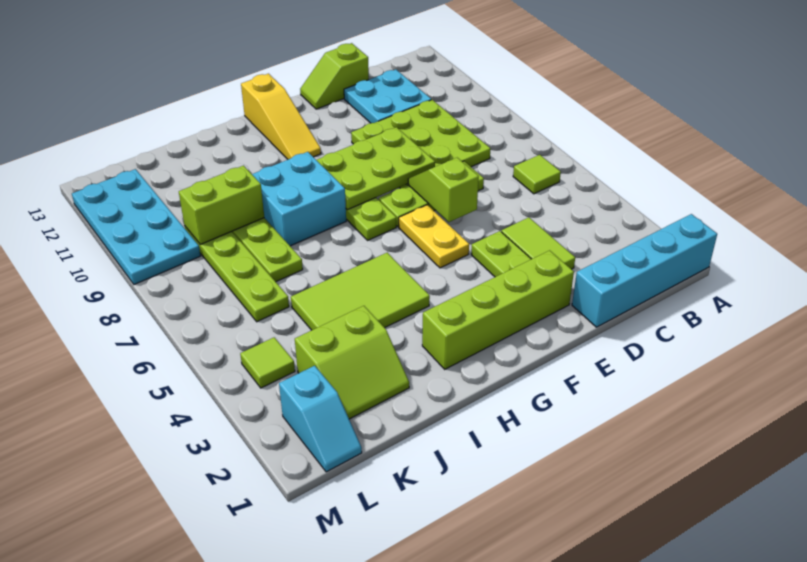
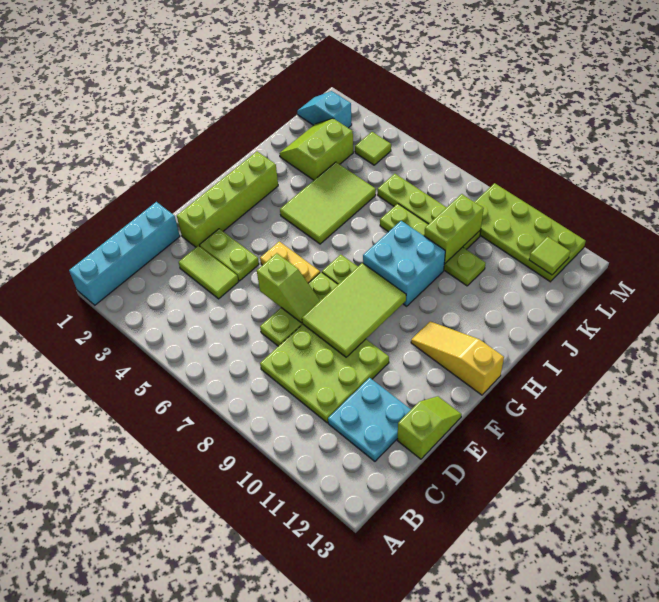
lime tile B6 level 1 -> lime tile L12 level 2
lime plate E8:G9 level 2 -> lime tile E8:G9 level 2
cyan plate L9:M12 level 1 -> lime plate L9:M12 level 1

